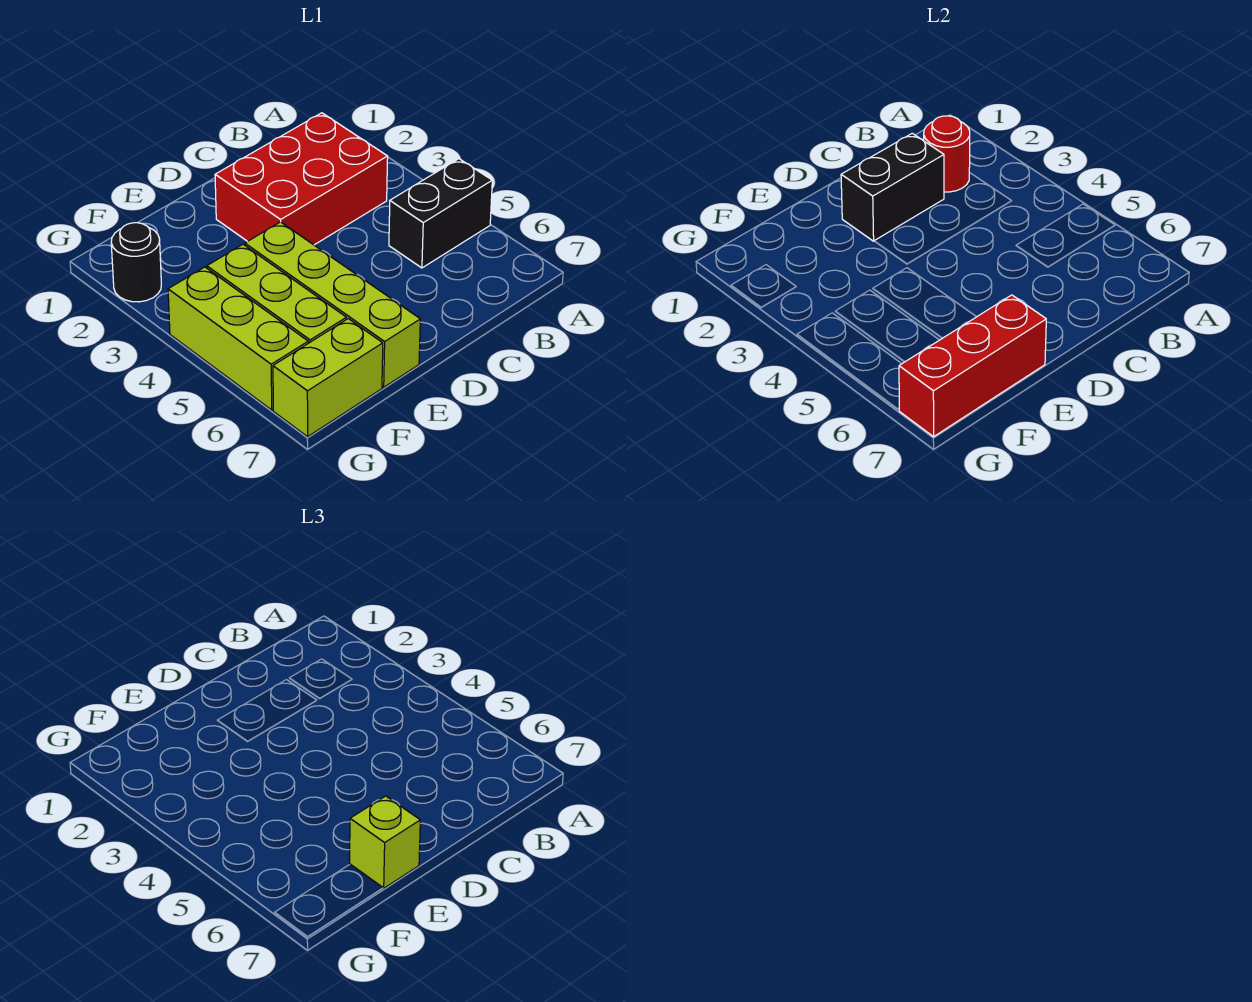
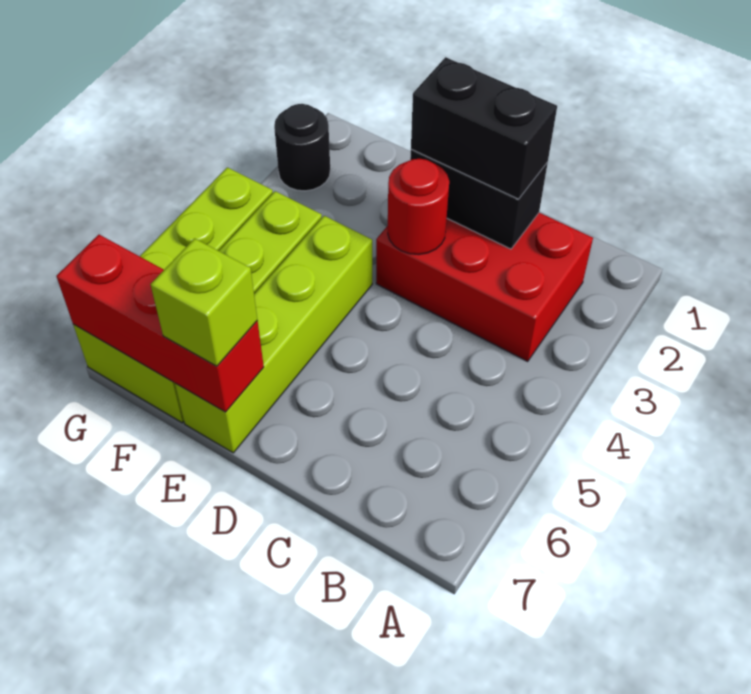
black brick A5:B5 level 1 -> black brick C2:D2 level 3
red round brick B2 level 2 -> red round brick D3 level 2

